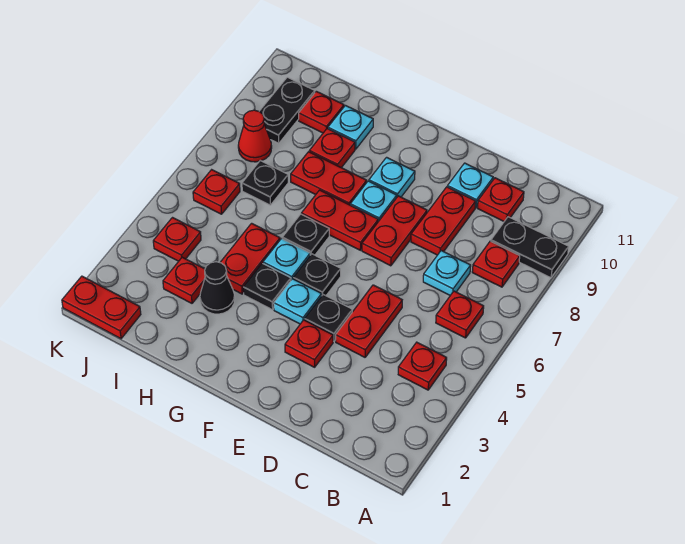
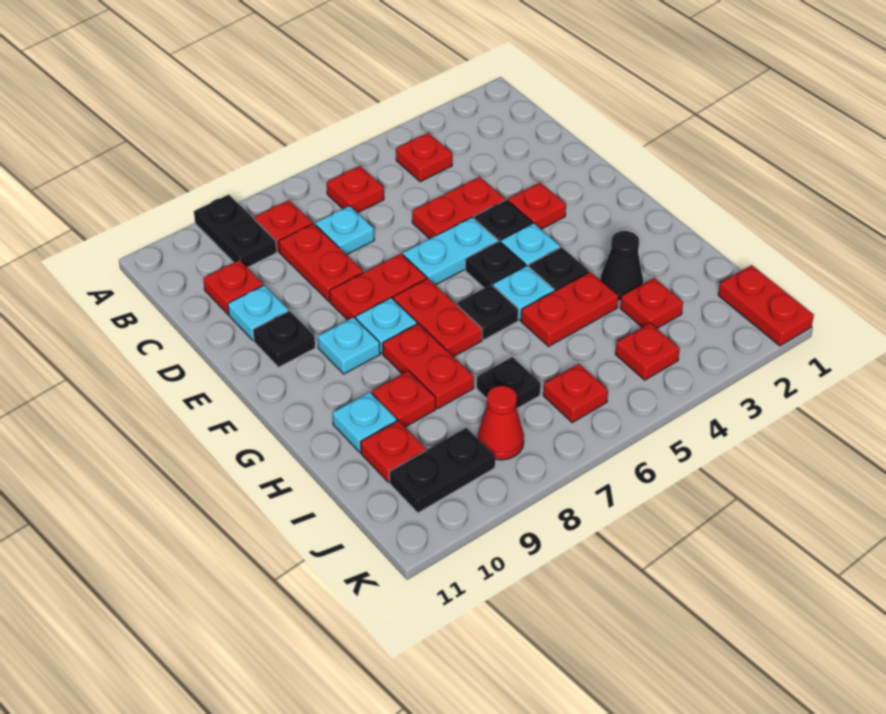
red plate D8:D9 level 1 -> red plate C8:D8 level 1
none -> cyan plate E5:E6 level 1
none -> black plate E10 level 1

